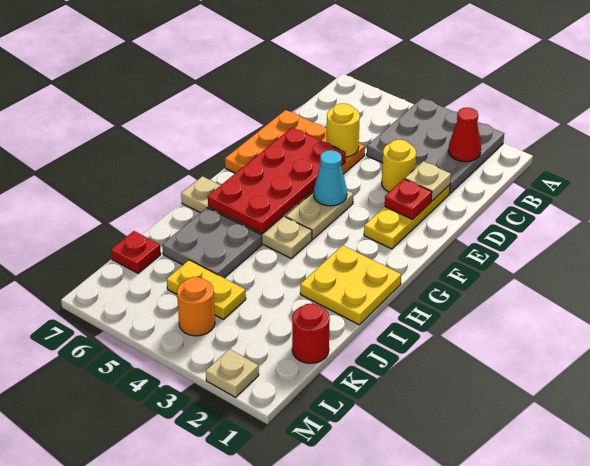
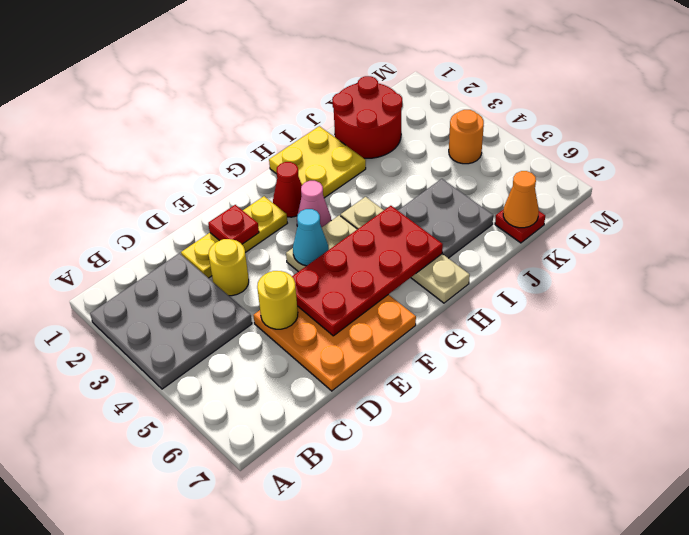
red cone B2 level 2 -> red cone G2 level 1
tan plate D2 level 2 -> none
none -> pink cone G3 level 1
red round brick K1 level 1 -> red round brick J1:K2 level 1
yellow plate K4:K5 level 1 -> none
none -> orange cone K7 level 2
tan plate M2 level 1 -> none

